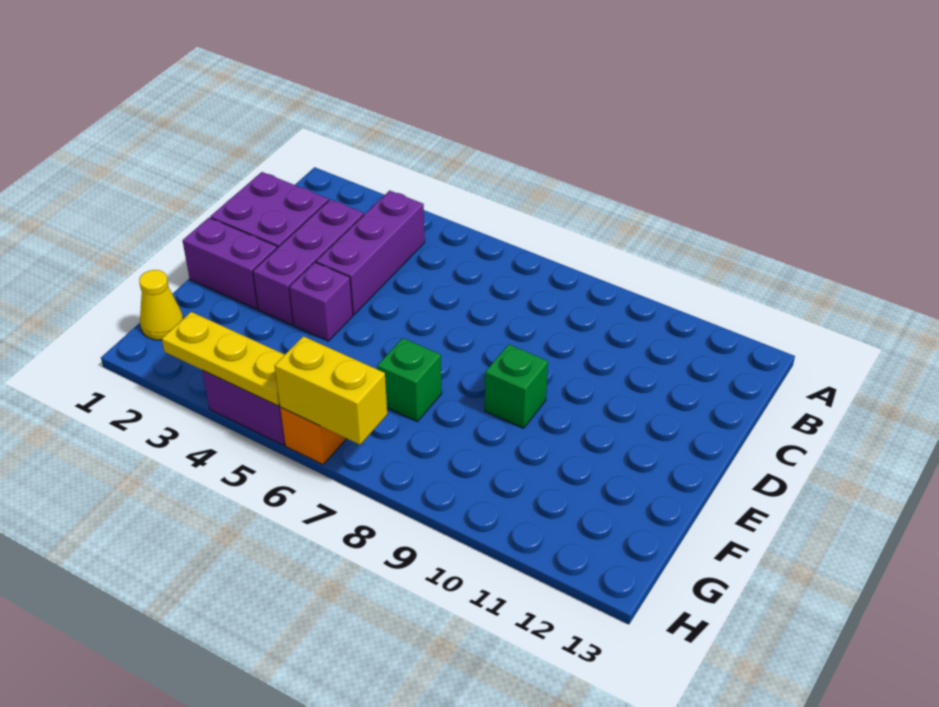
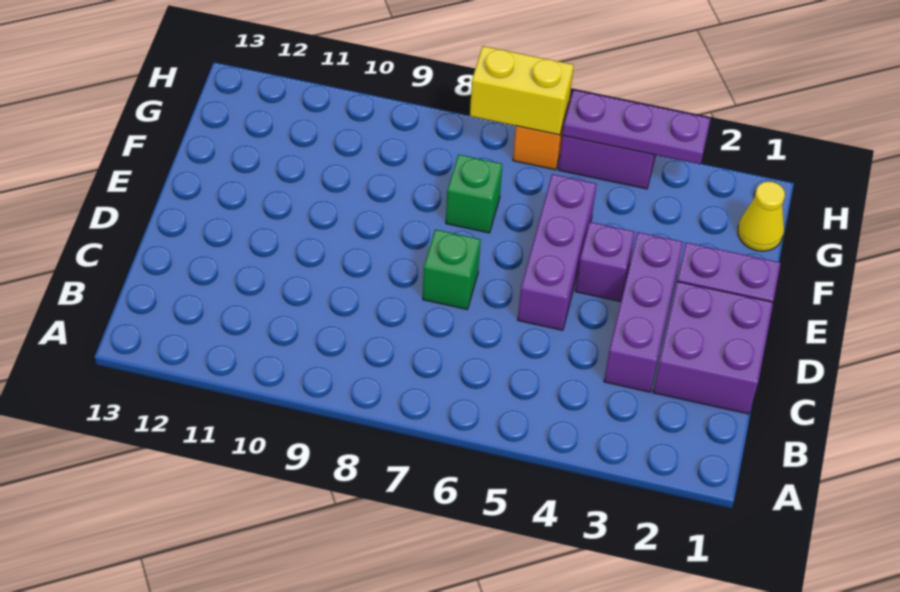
purple brick B4:D4 level 1 -> purple brick D5:F5 level 1
green brick E9 level 1 -> green brick D7 level 1
yellow plate H3:H5 level 2 -> purple plate H3:H5 level 2

